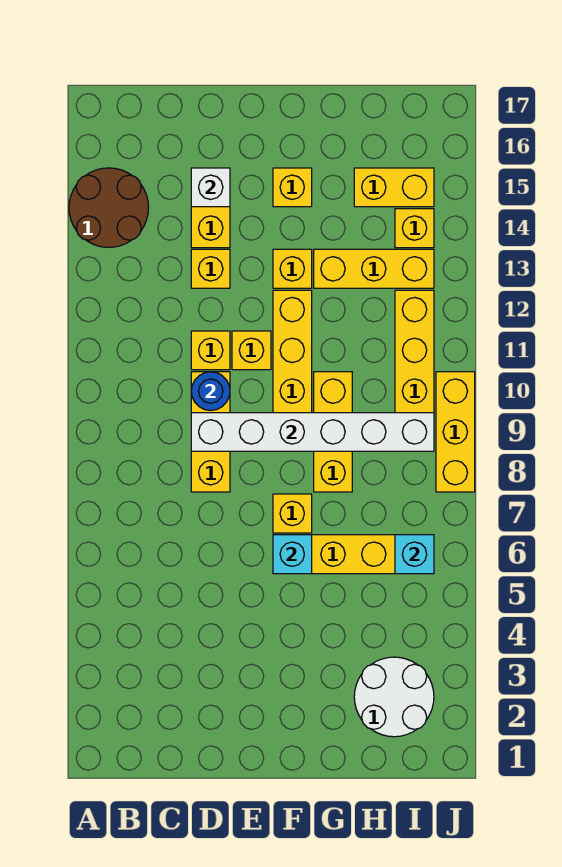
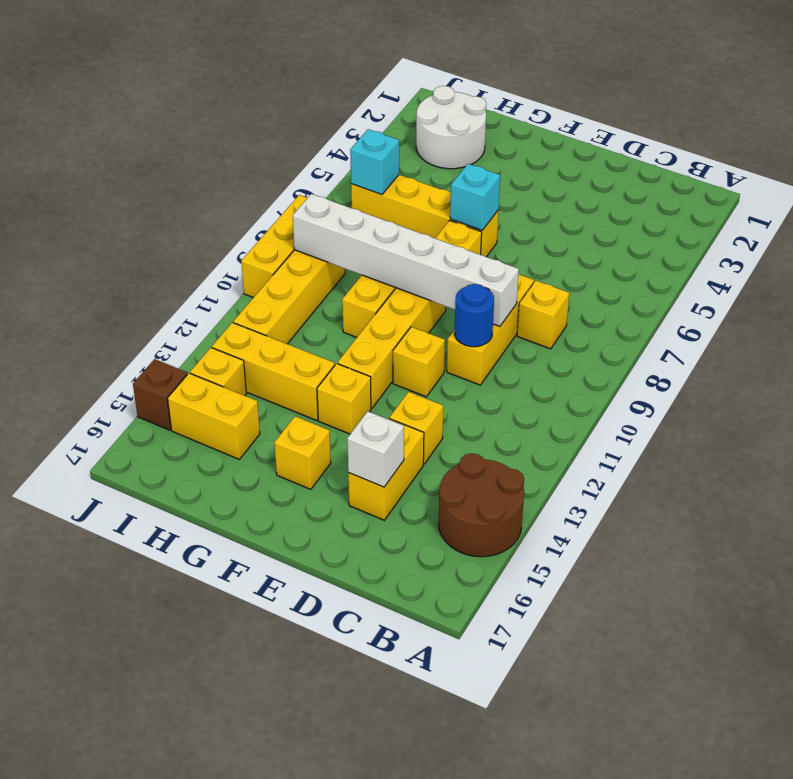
yellow brick D11 level 1 -> yellow brick C8 level 1
none -> brown brick J15 level 1

